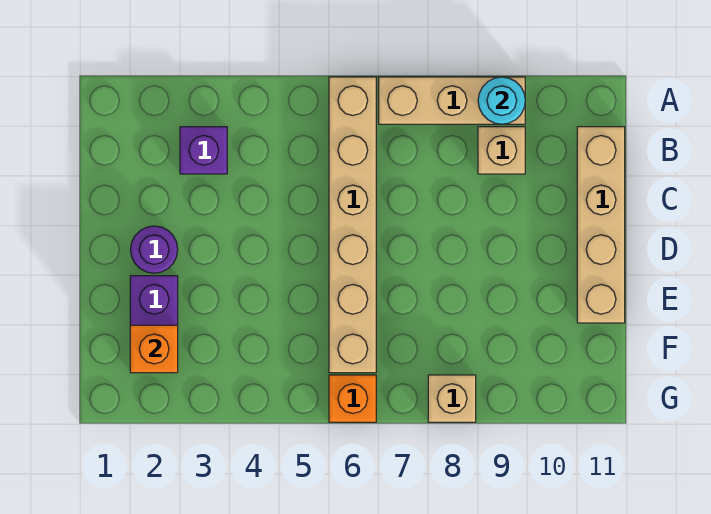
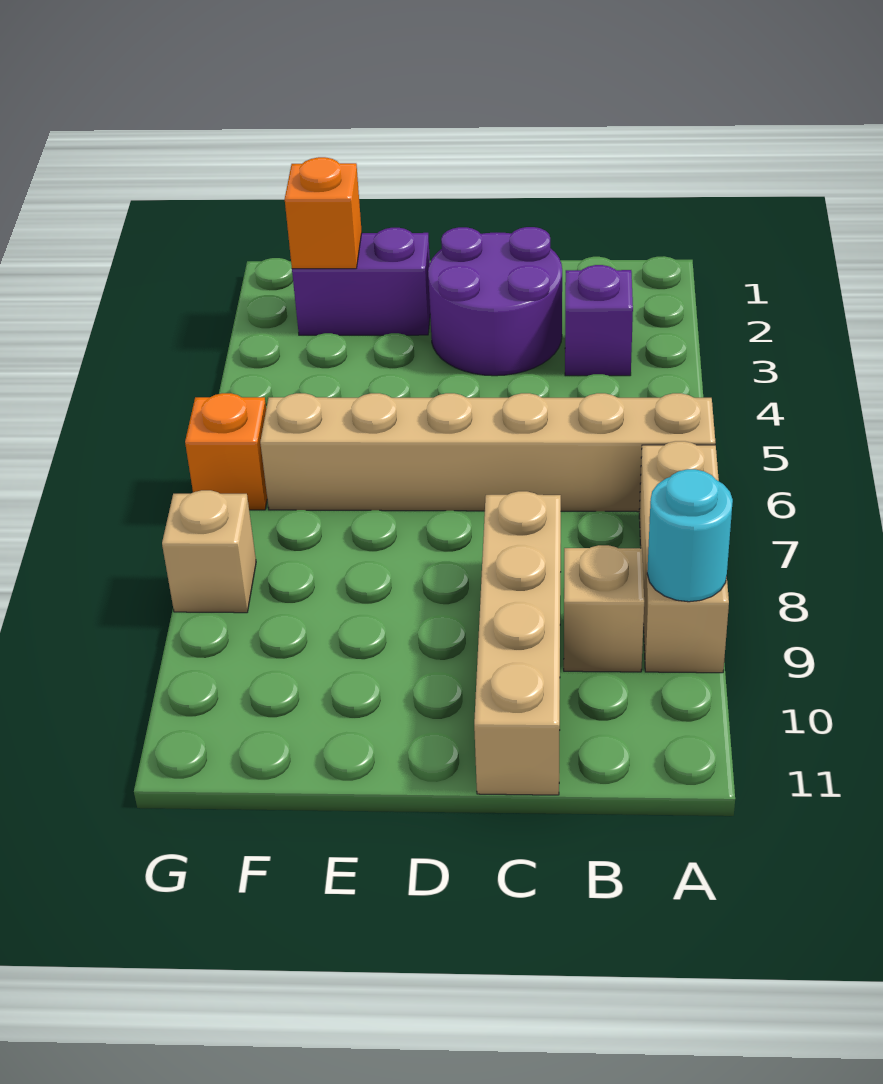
tan brick B11:E11 level 1 -> tan brick C8:C11 level 1
purple round brick D2 level 1 -> purple round brick C2:D3 level 1

